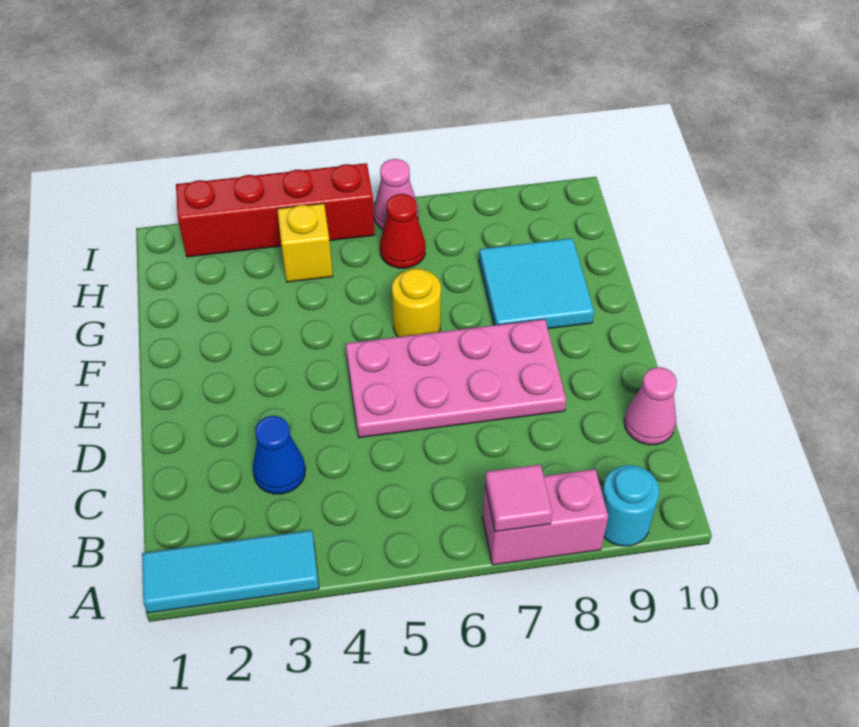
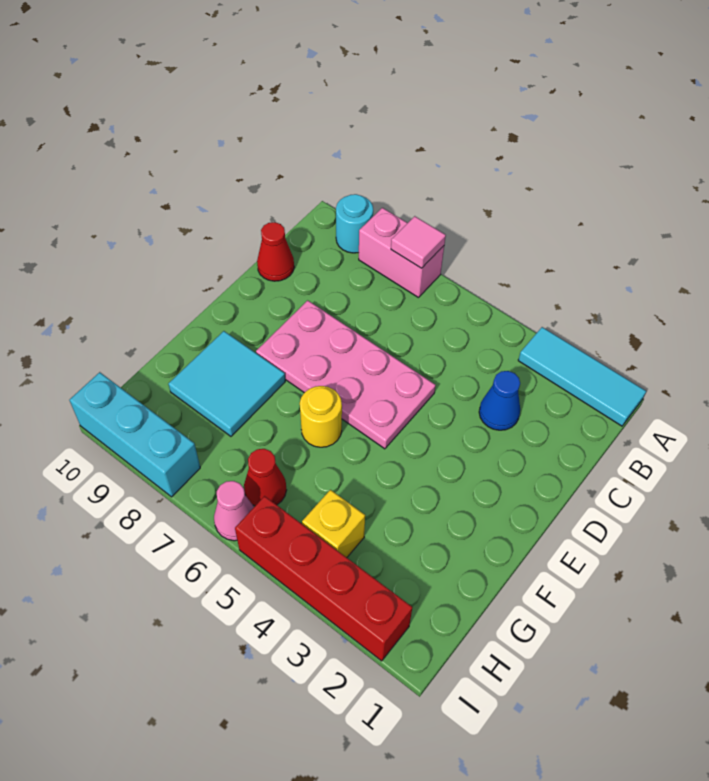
pink cone C10 level 1 -> red cone C10 level 1
none -> cyan brick I8:I10 level 1

